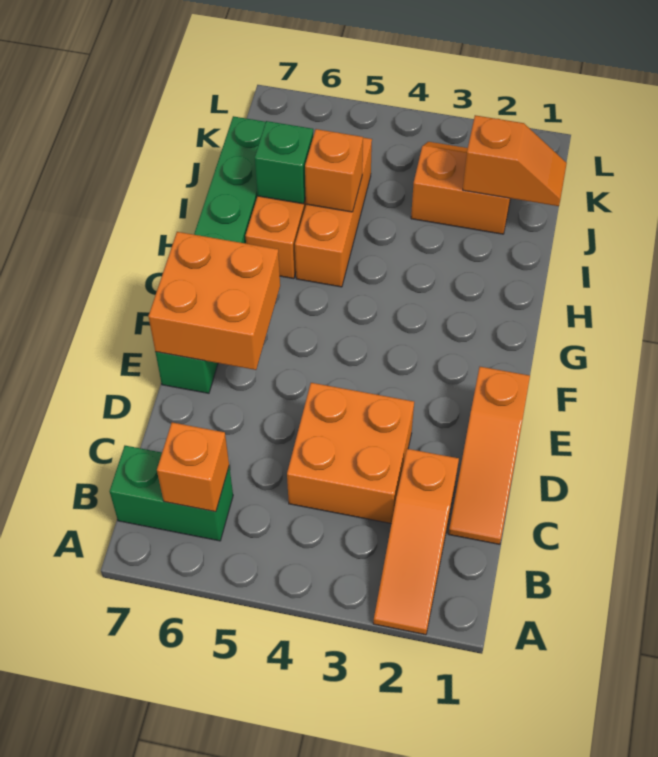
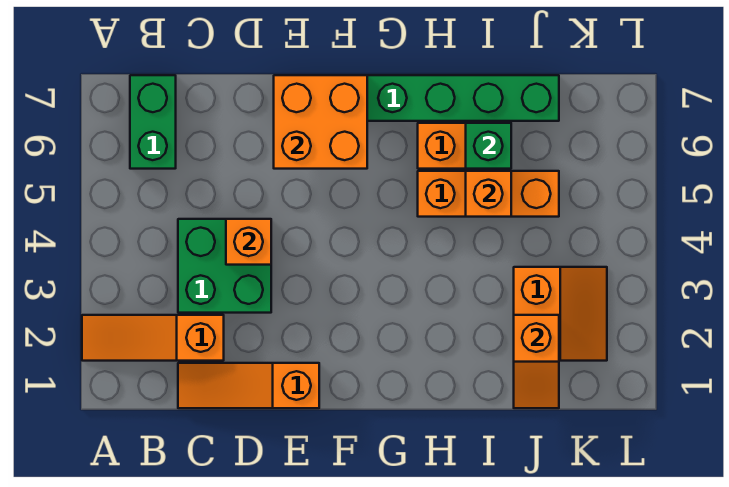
orange brick B6 level 2 -> orange brick D4 level 2
orange brick C3:D4 level 1 -> green brick C3:D4 level 1

